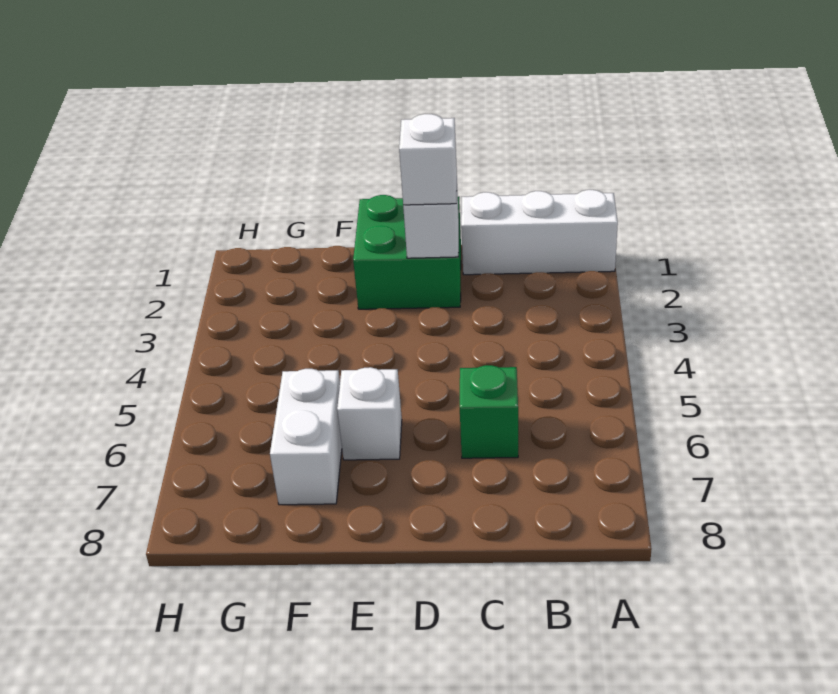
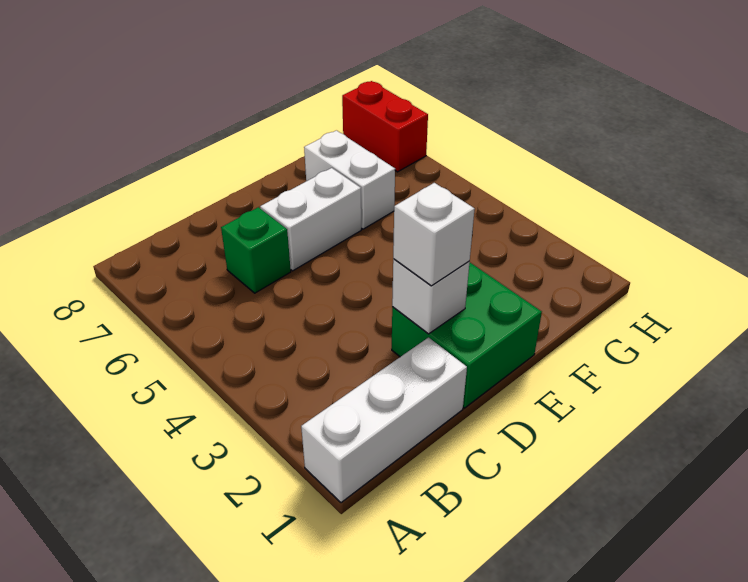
white brick E6 level 1 -> white brick D6:E6 level 1
none -> red brick H7:H8 level 1

